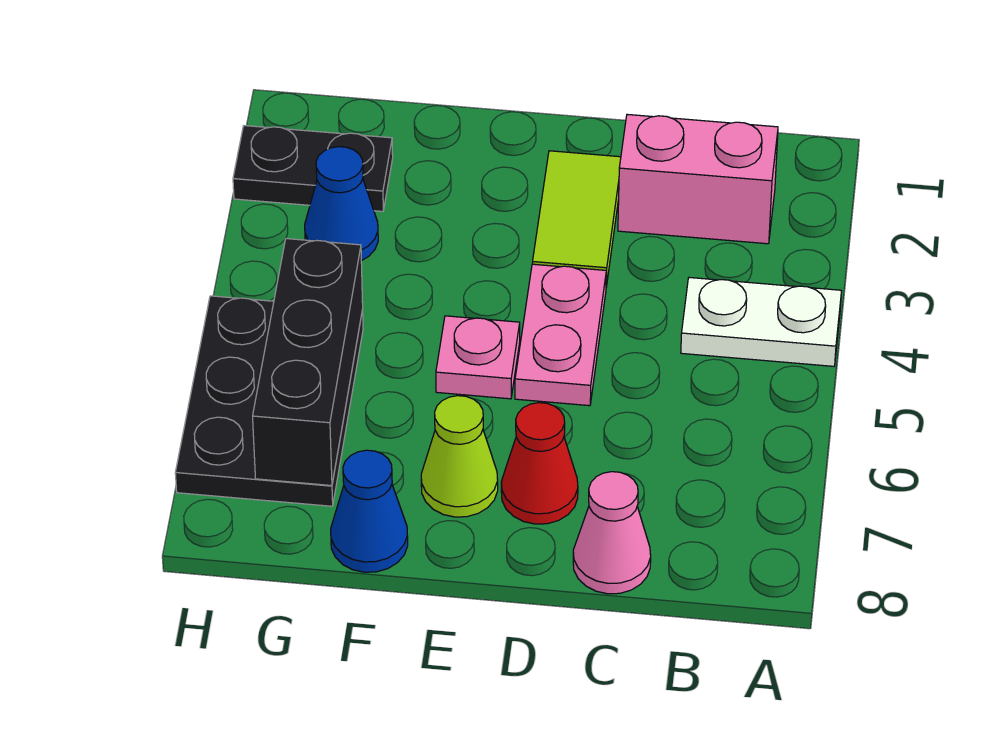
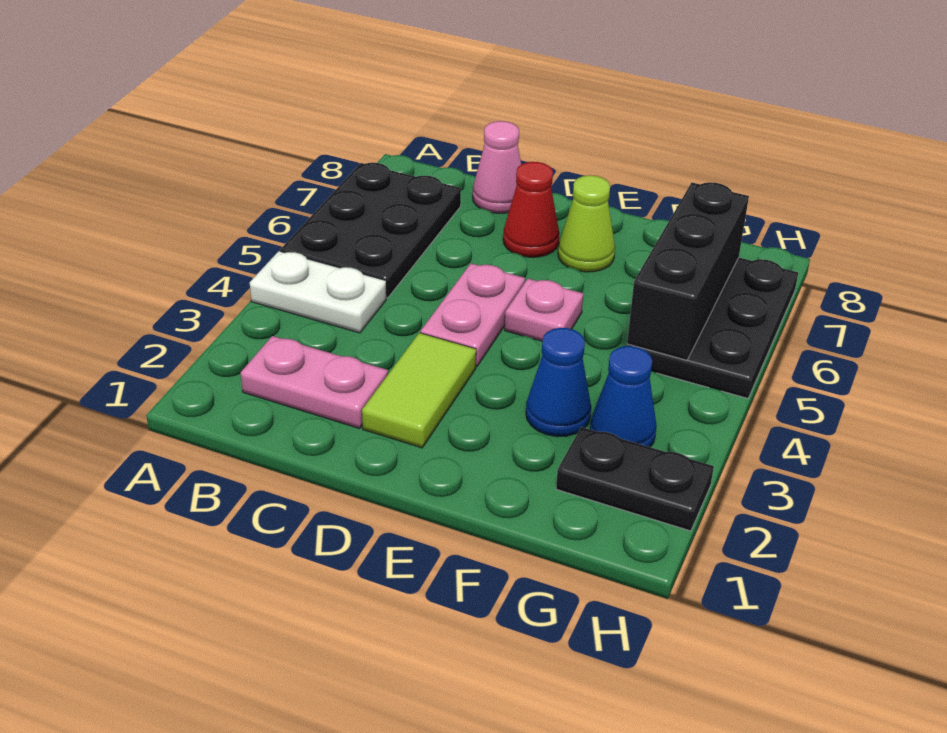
none -> black plate A5:B7 level 1
pink brick B2:C2 level 1 -> pink plate B2:C2 level 1
blue cone F8 level 1 -> blue cone F3 level 1

